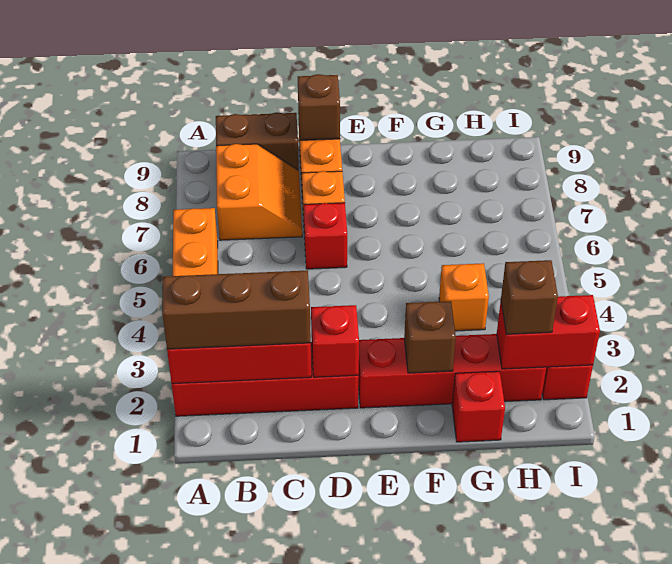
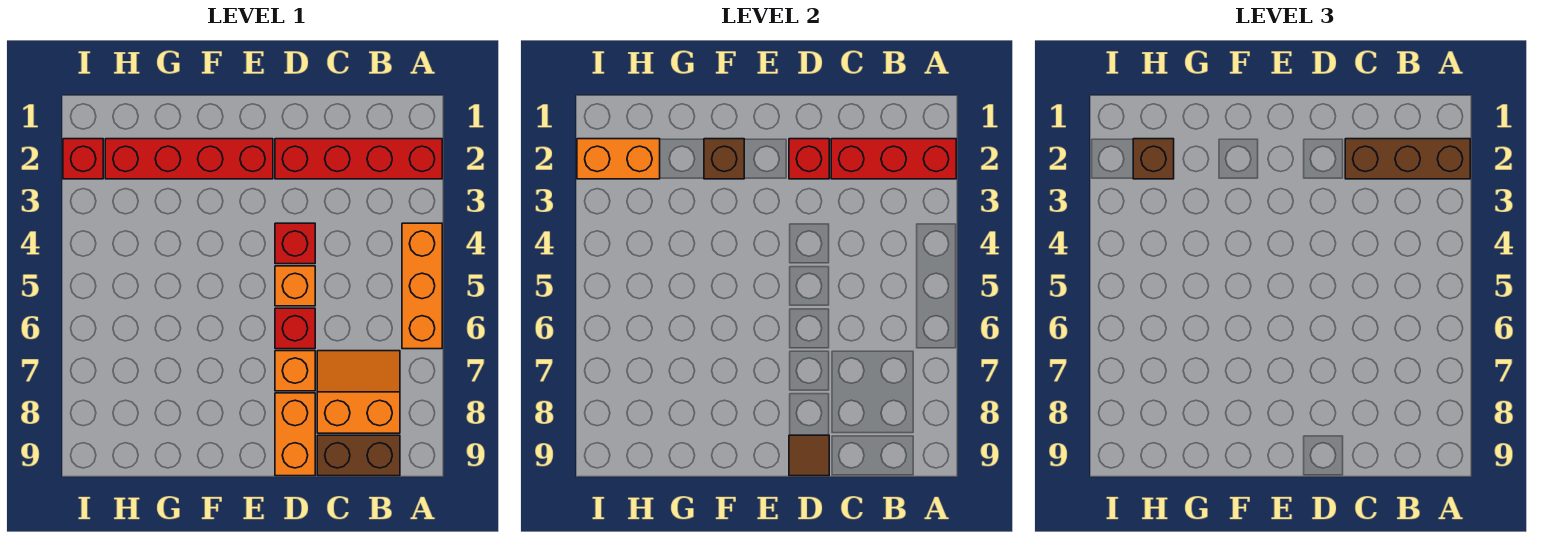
orange slope B7:C8 level 1 top B -> orange slope B7:C8 level 1 top 8
brown brick D9 level 2 -> brown tile D9 level 2
red brick G1 level 1 -> red brick D4 level 1
orange brick G4 level 1 -> orange brick D5 level 1
red brick H2:I2 level 2 -> orange brick H2:I2 level 2

